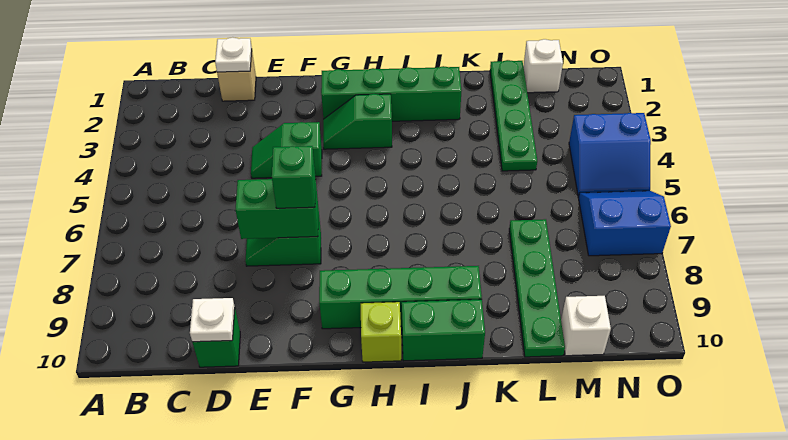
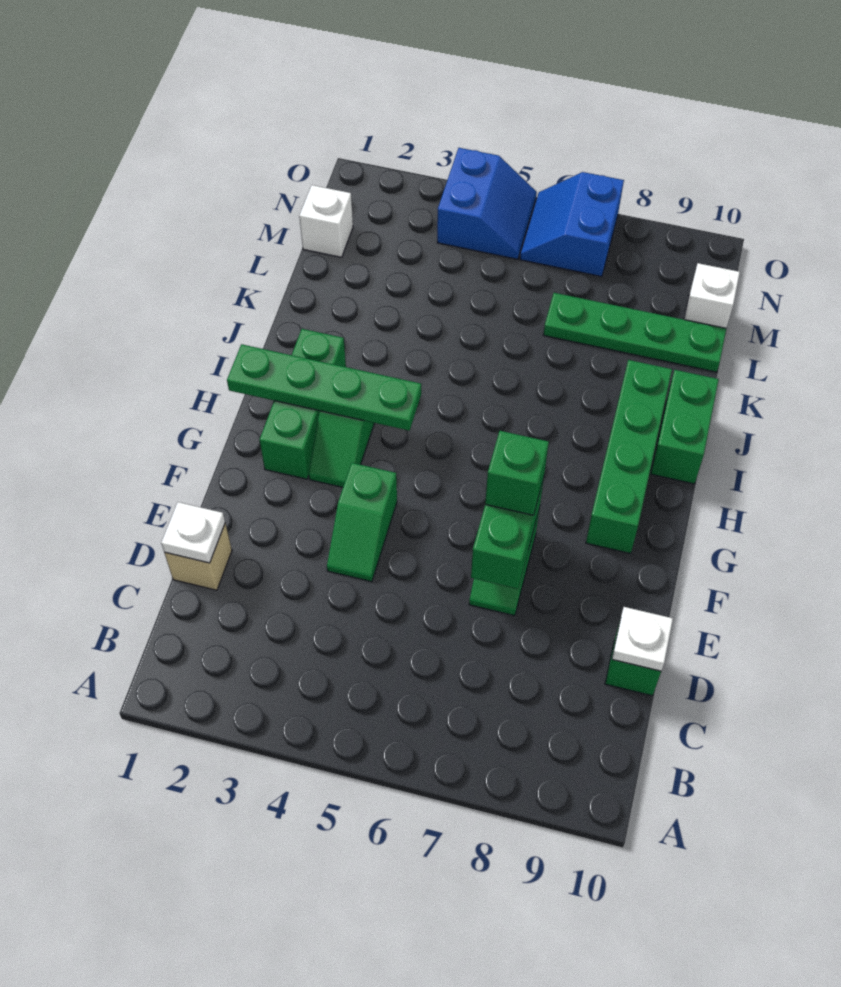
green brick G2:J2 level 1 -> green brick G2:I2 level 1
lime brick H10 level 1 -> none
green plate L1:L4 level 1 -> green plate H1:H4 level 2

